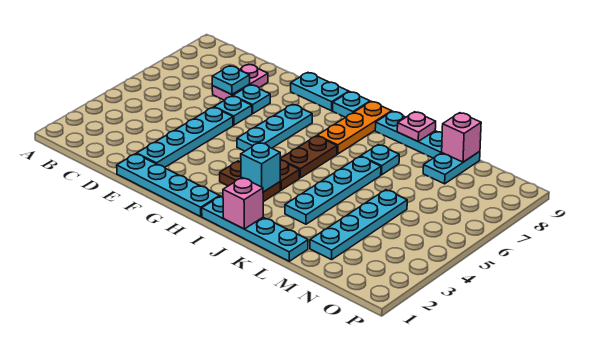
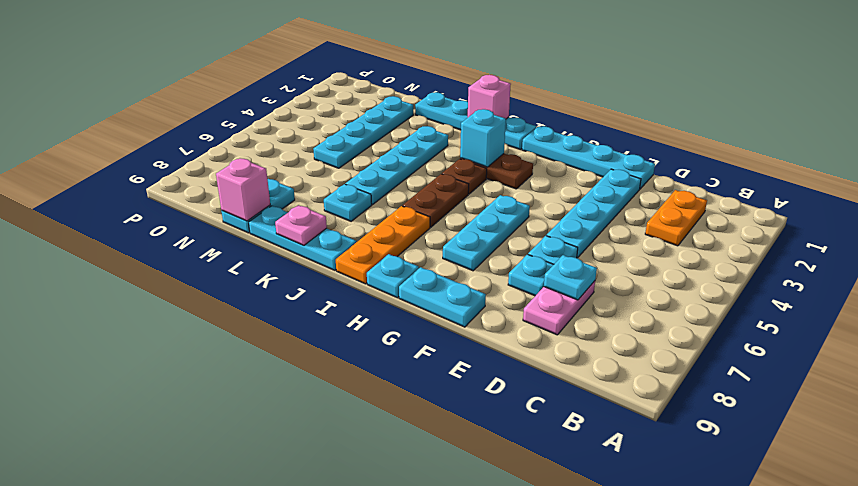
none -> orange plate C2:C3 level 1

